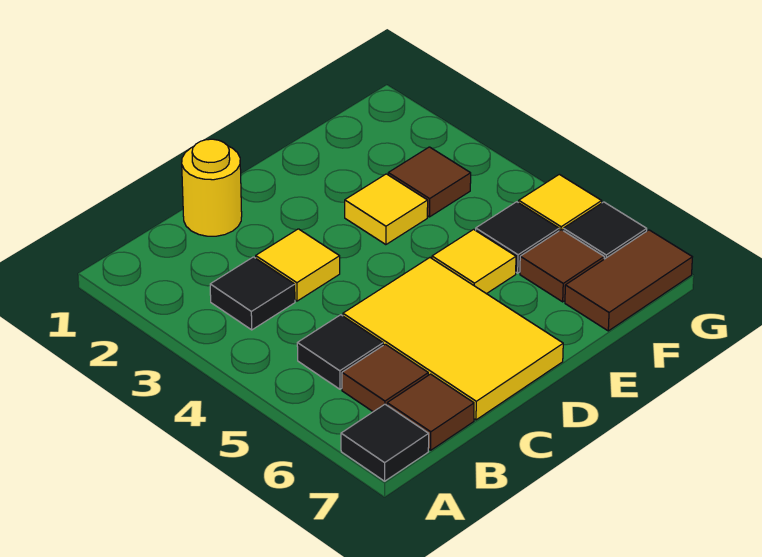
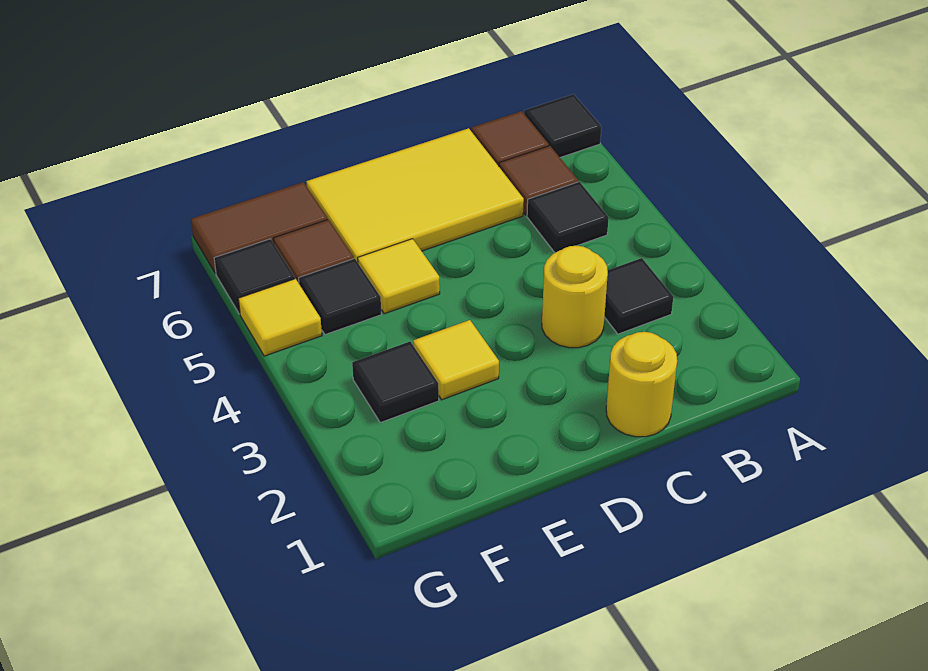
yellow tile C3 level 1 -> yellow round brick C3 level 1
yellow tile C5:D7 level 1 -> yellow tile C6:E7 level 1
brown tile F3 level 1 -> black tile F3 level 1

